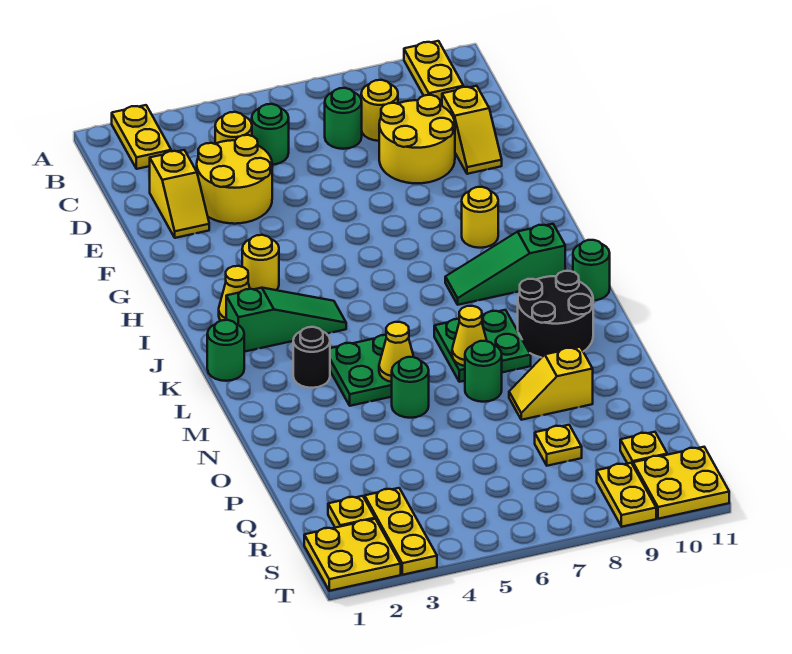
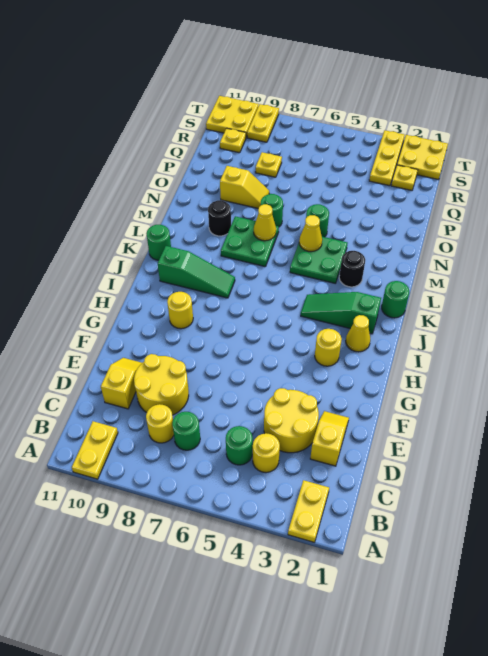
black round brick L9:M10 level 1 -> black round brick M9 level 1

